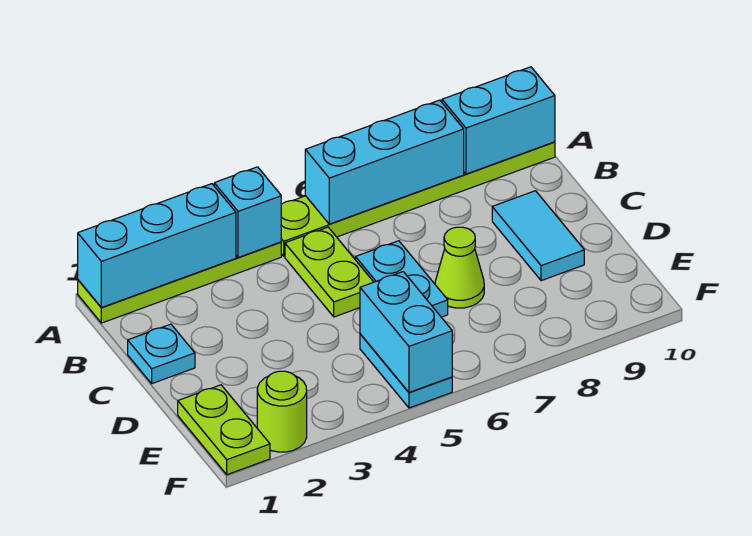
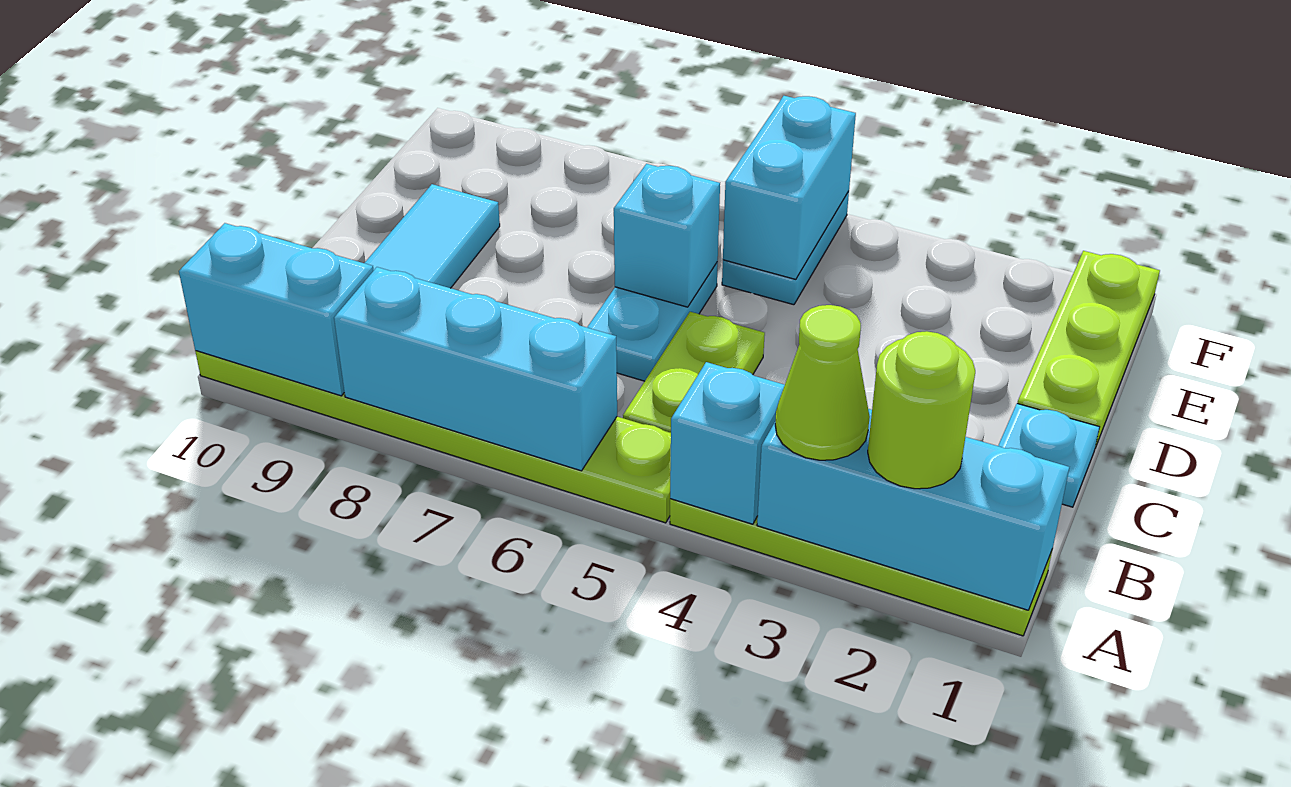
none -> cyan brick D6 level 2
lime cone D7 level 1 -> lime cone A3 level 3
lime plate E1:F1 level 1 -> lime plate D1:F1 level 1
lime round brick F2 level 1 -> lime round brick A2 level 3

